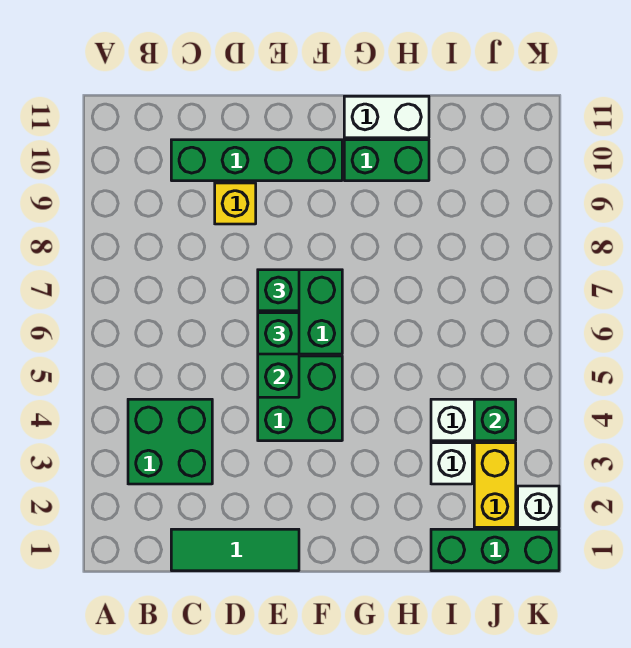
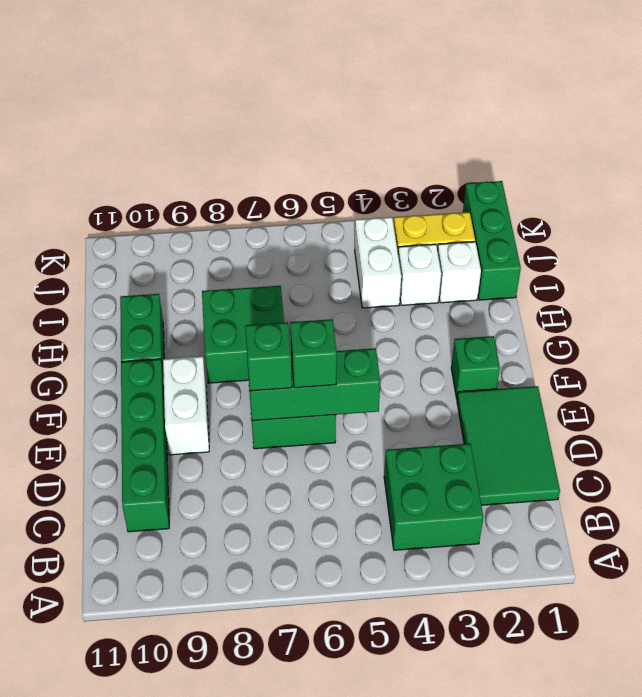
green tile C1:E1 level 1 -> green tile C1:E2 level 1
yellow brick D9 level 1 -> none
green brick E4:F5 level 1 -> green brick G7:H8 level 1
white brick G11:H11 level 1 -> white brick E9:F9 level 1
green brick J4 level 2 -> green brick F2 level 1
white brick K2 level 1 -> white brick I2 level 1

